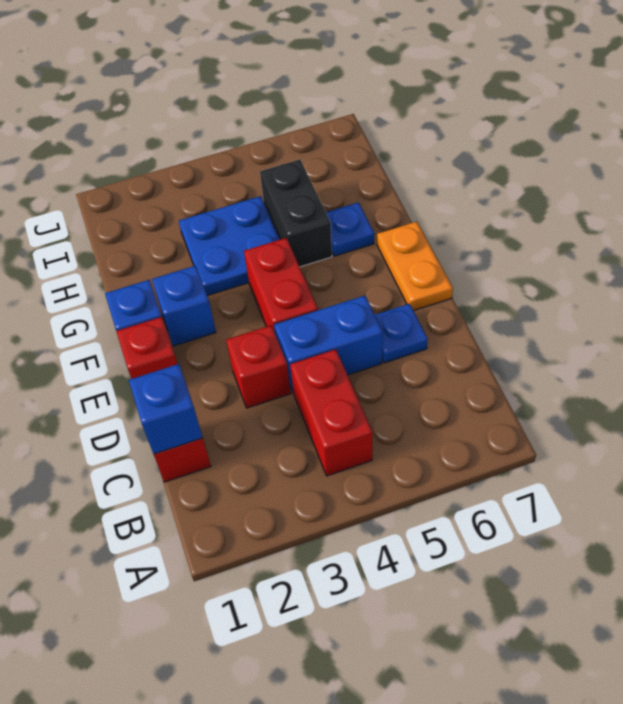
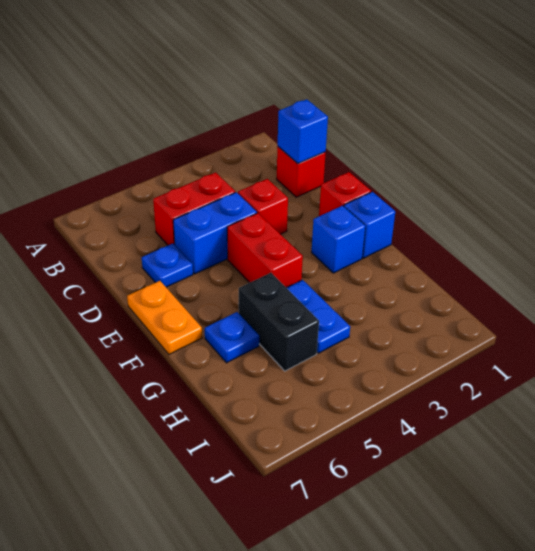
red brick B4:C4 level 1 -> red brick C4:C5 level 1
blue plate G3:H4 level 1 -> blue plate G4:H4 level 1

